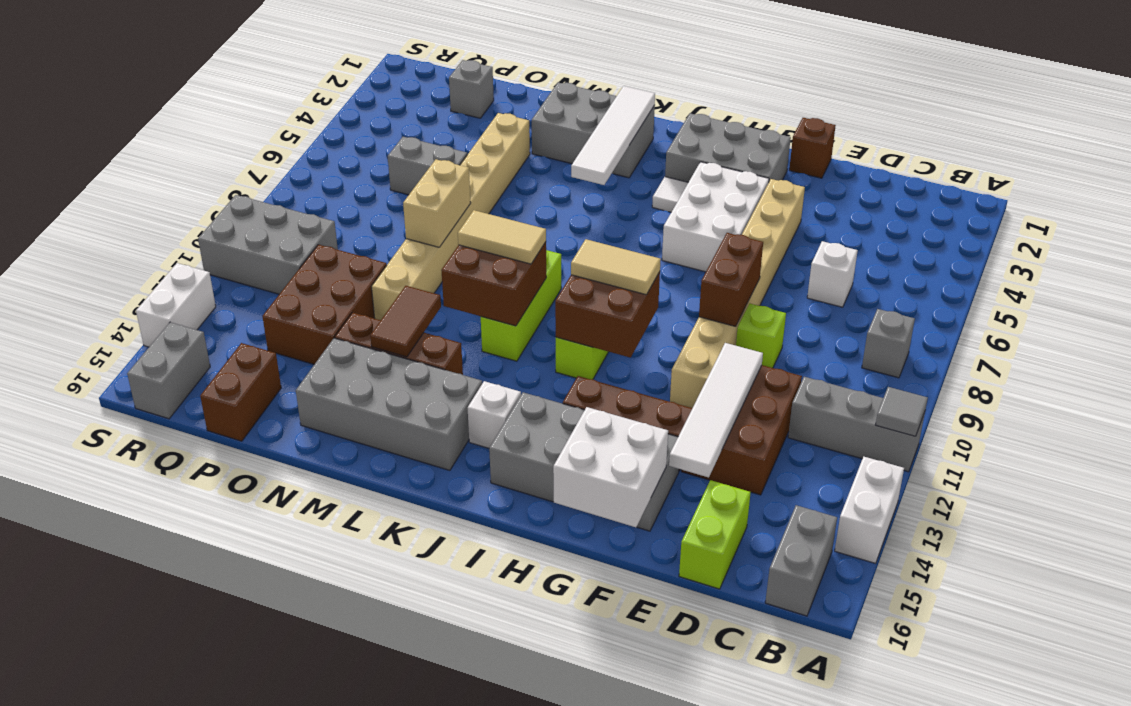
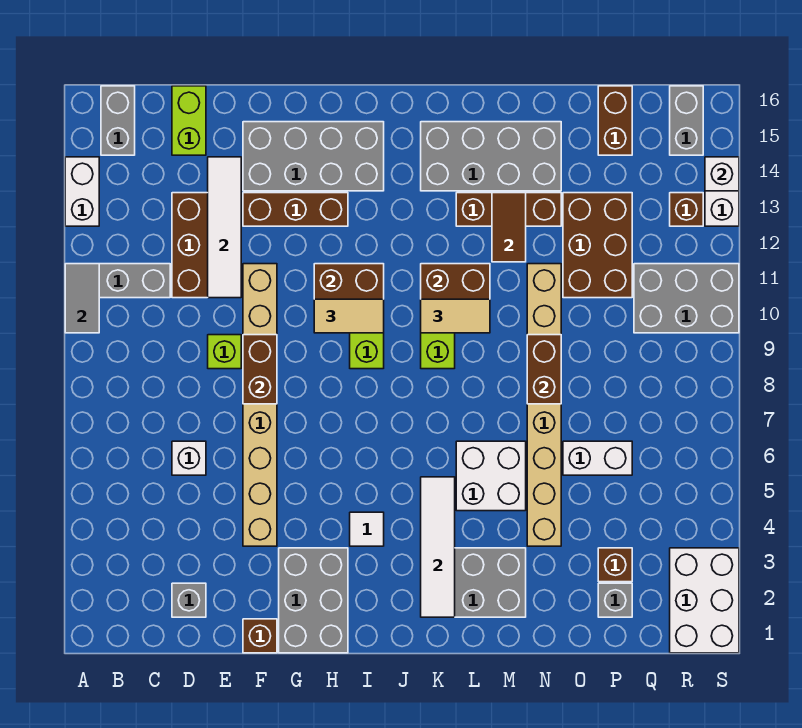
grey tile A11 level 2 -> grey tile A10:A11 level 2
grey brick B8 level 1 -> grey brick D2 level 1
white brick F15:G16 level 2 -> white brick L5:M6 level 1
grey brick G2:I3 level 1 -> grey brick G1:H3 level 1
white brick G4:H6 level 1 -> white brick R1:S3 level 1
white brick J14 level 1 -> white brick S14 level 2
tan brick N8:N9 level 2 -> brown brick N8:N9 level 2
grey brick O6:P6 level 1 -> white brick O6:P6 level 1
none -> brown brick P3 level 1
none -> brown brick R13 level 1

